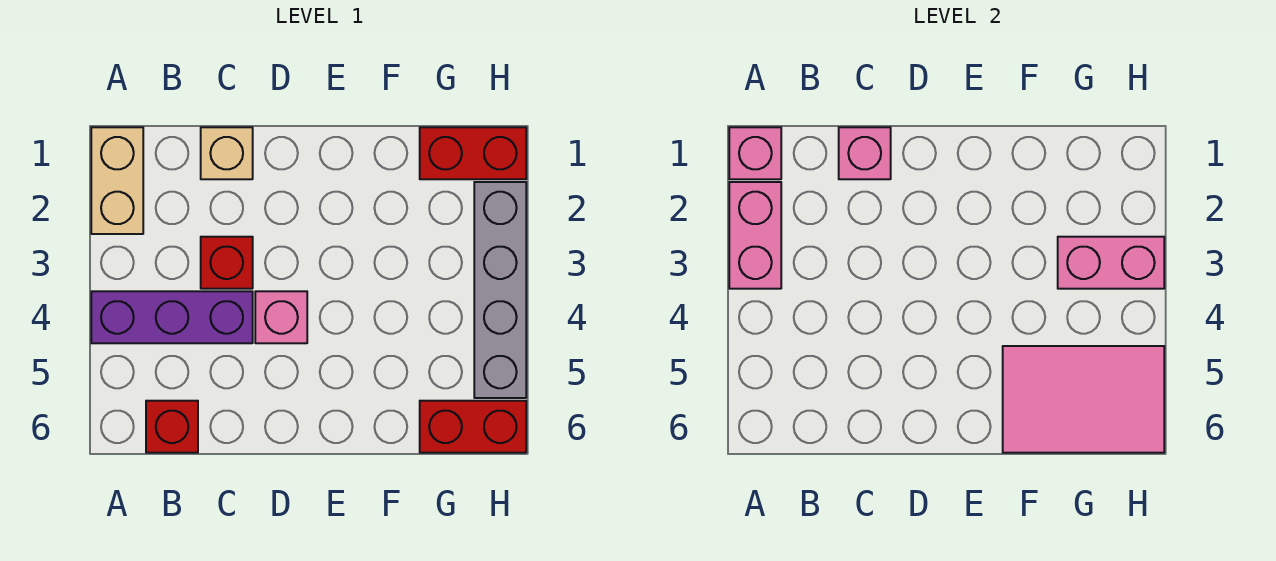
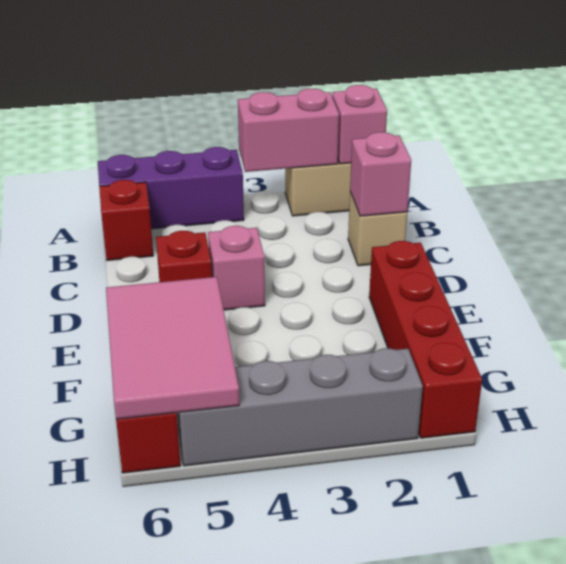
purple brick A4:C4 level 1 -> purple brick A4:A6 level 1
red brick C3 level 1 -> red brick D5 level 1
red brick G1:H1 level 1 -> red brick E1:H1 level 1
pink brick G3:H3 level 2 -> none

